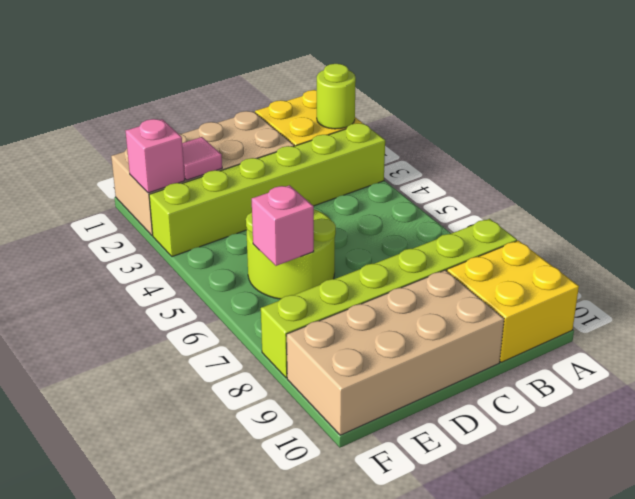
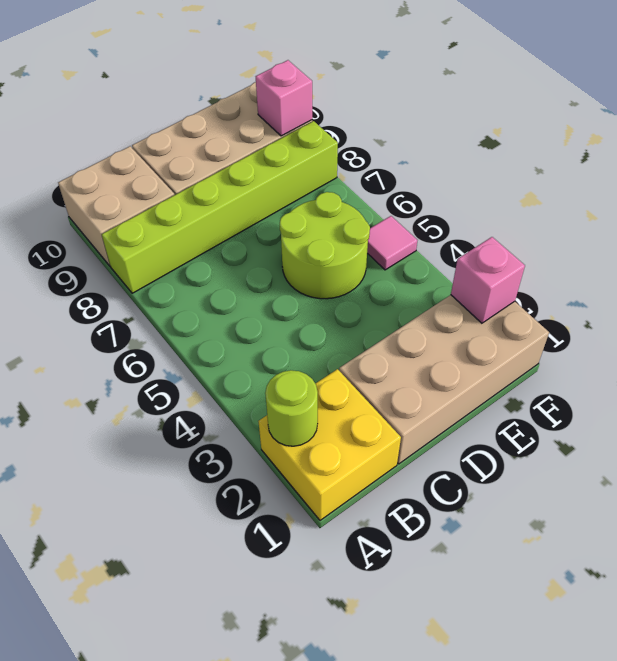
lime brick A3:F3 level 1 -> none
yellow brick A9:B10 level 1 -> tan brick A9:B10 level 1
pink tile E2 level 2 -> pink tile F5 level 1
pink brick E6 level 2 -> pink brick F9 level 2

